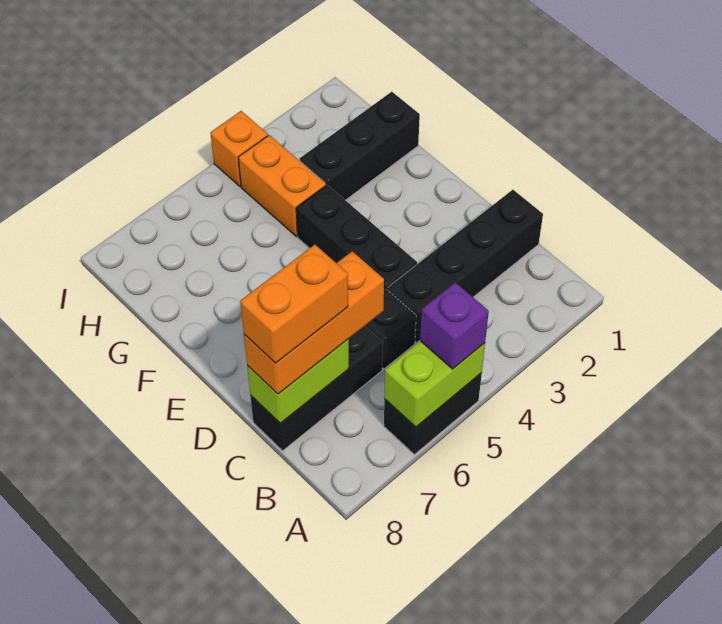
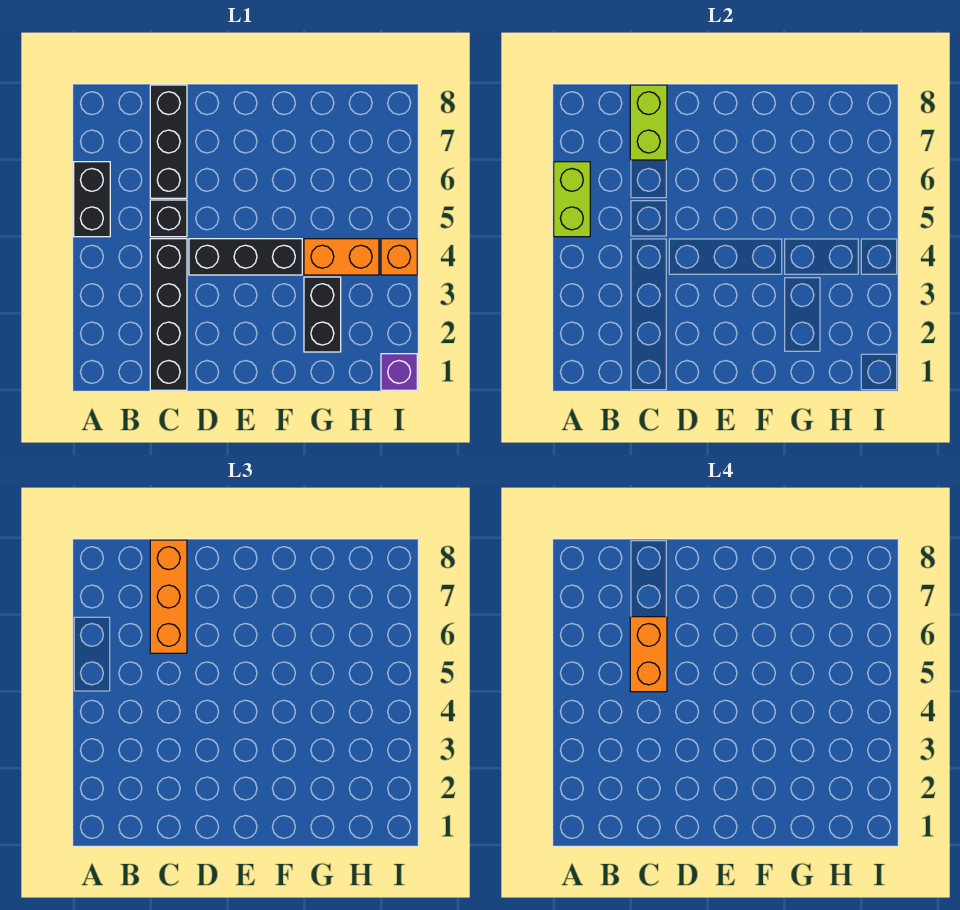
purple brick A5 level 3 -> purple brick I1 level 1
orange brick C7:C8 level 4 -> orange brick C5:C6 level 4
black brick G1:G3 level 1 -> black brick G2:G3 level 1

